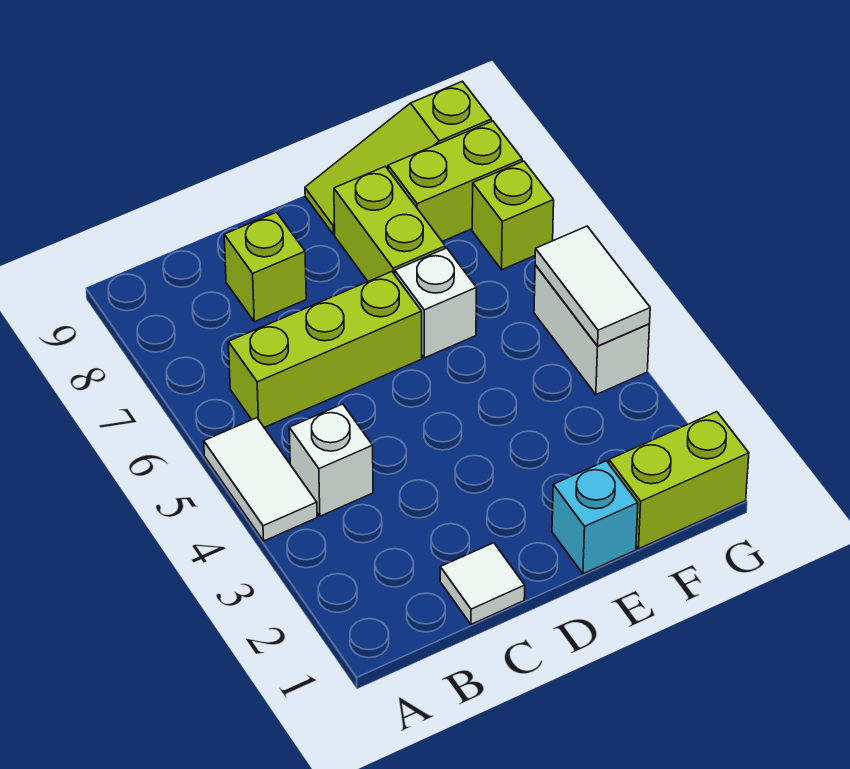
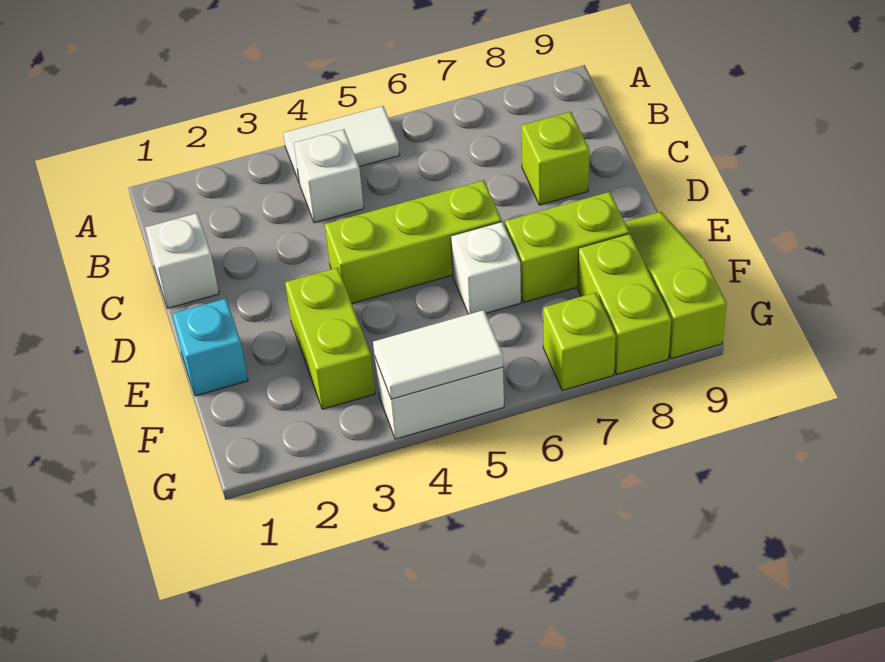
lime brick B6:D6 level 1 -> lime brick D4:D6 level 1
white tile C1 level 1 -> white brick C1 level 1
lime brick F1:G1 level 1 -> lime brick E3:F3 level 1

